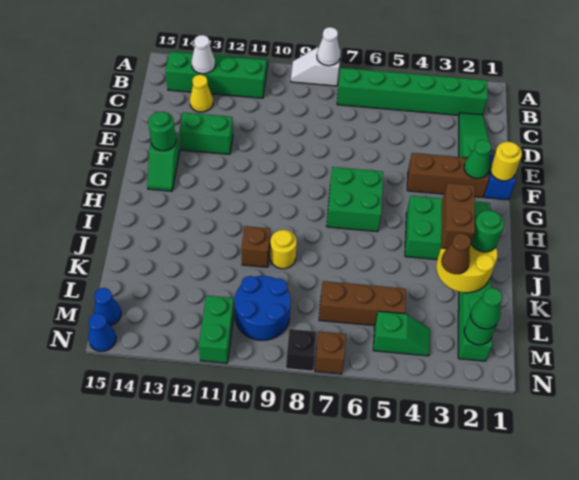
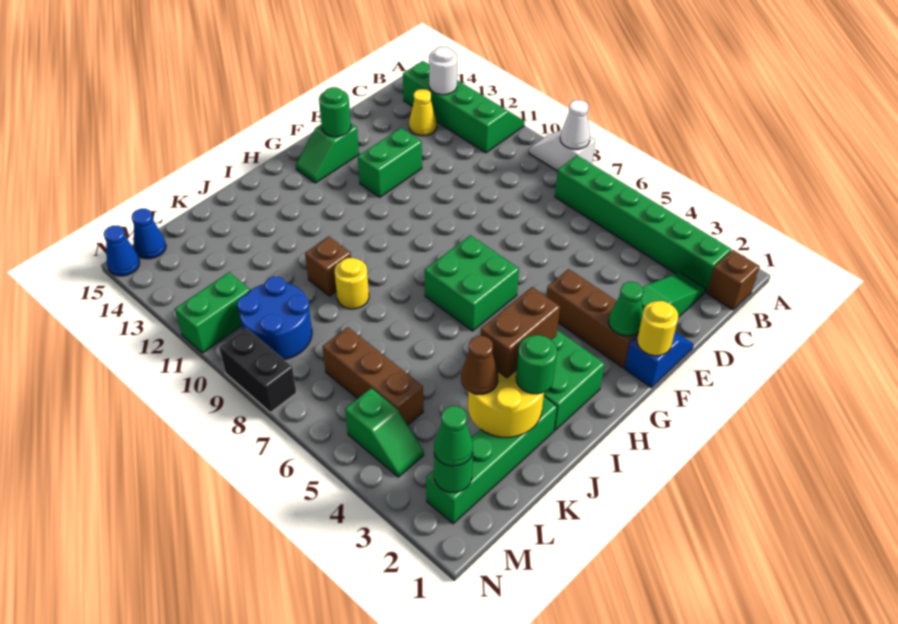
white cone B13 level 2 -> white round brick B13 level 2
green brick E12:E13 level 1 -> green brick E12:F12 level 1
brown brick N7 level 1 -> brown brick B1 level 1
black brick N8 level 1 -> black brick N8:N9 level 1

